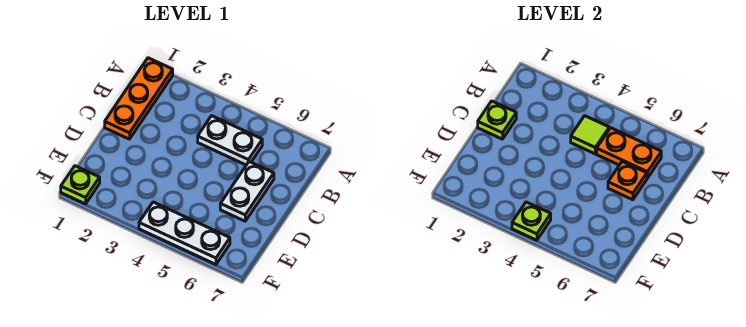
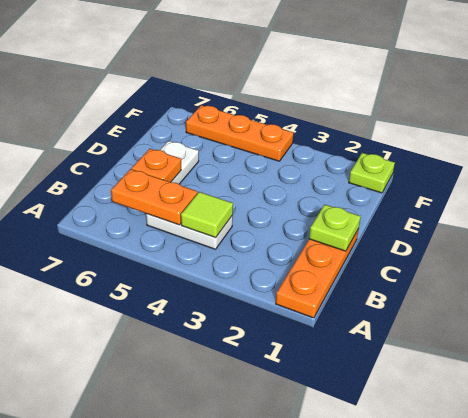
white plate F4:F6 level 1 -> orange plate F4:F6 level 1
lime plate F4 level 2 -> none

